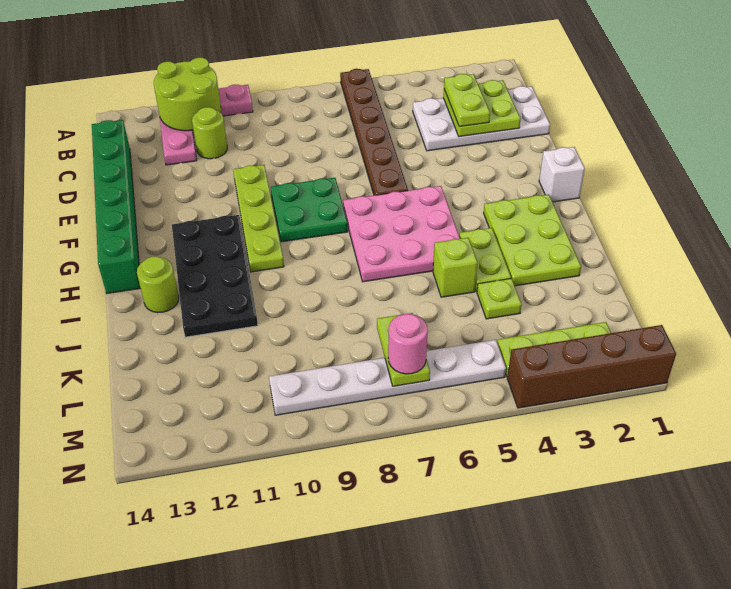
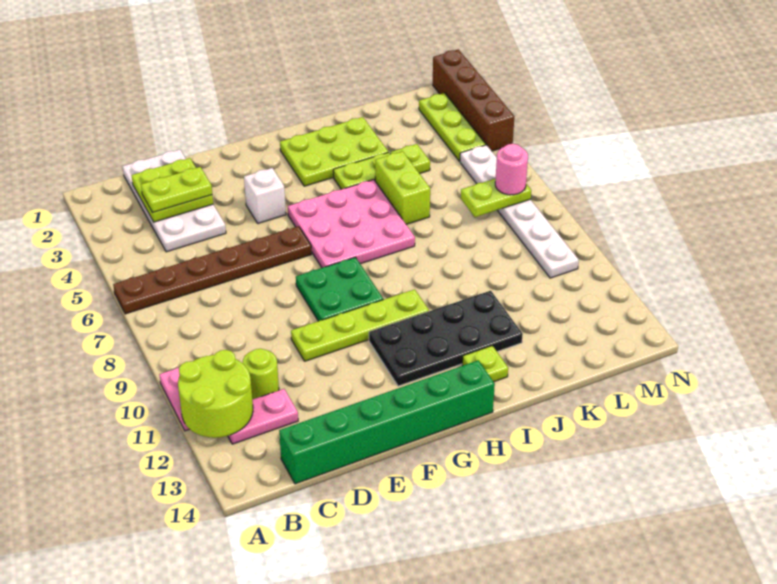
white brick G1 level 1 -> white brick F4 level 1
lime round brick I13 level 1 -> lime plate I13 level 1
lime brick J5 level 1 -> lime brick J5:J6 level 1

